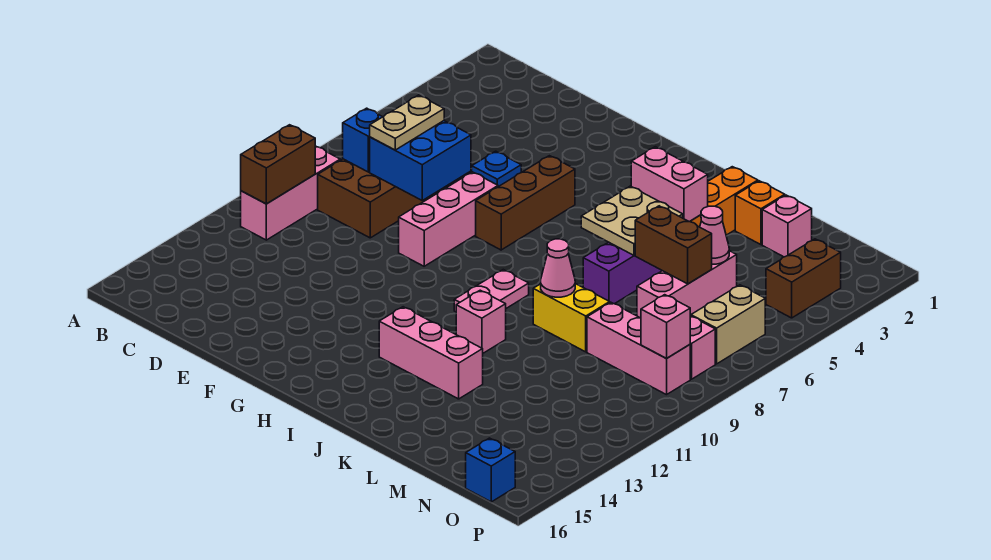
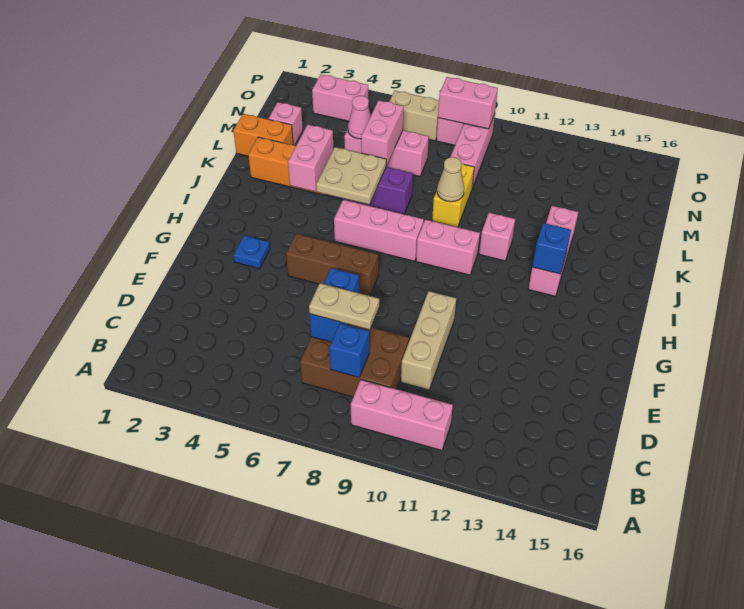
brown brick B10:B11 level 2 -> none
blue brick D7:E8 level 2 -> blue brick D7:E7 level 2
none -> tan brick D10:F10 level 1
blue plate E5 level 1 -> blue plate G3 level 1
pink brick F7:F9 level 1 -> pink brick I6:I8 level 1
pink plate I9:I10 level 1 -> pink brick I9:I10 level 1
pink cone K9 level 2 -> tan cone K9 level 2
orange brick L2 level 1 -> orange brick L1:L2 level 1
brown brick L6:M6 level 2 -> pink brick L6:M6 level 2
brown brick O3:O4 level 1 -> pink brick O3:O4 level 1
pink brick O9 level 2 -> pink brick O8:O9 level 2
blue brick O16 level 1 -> blue brick I13 level 2

